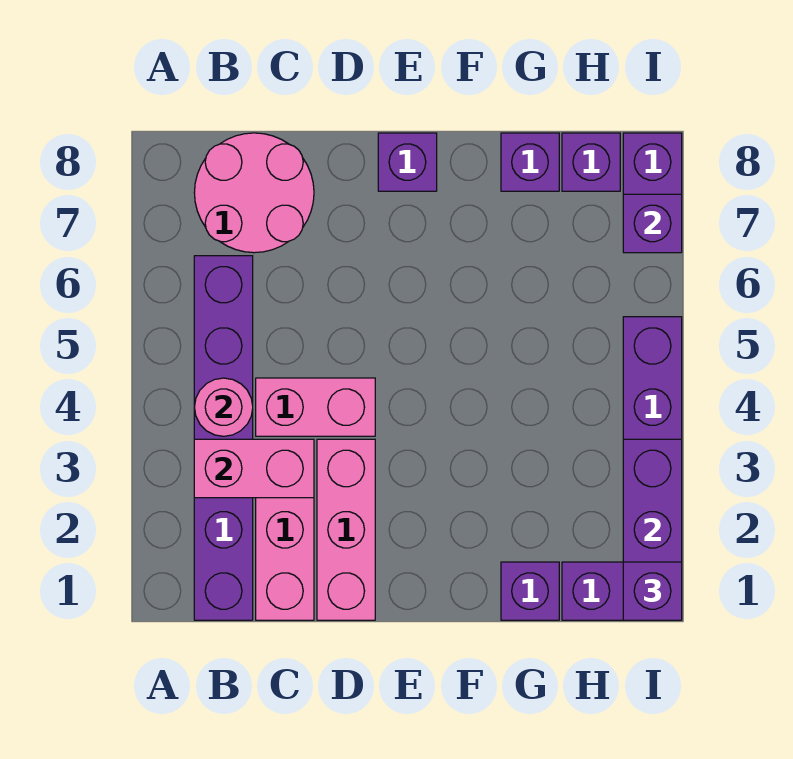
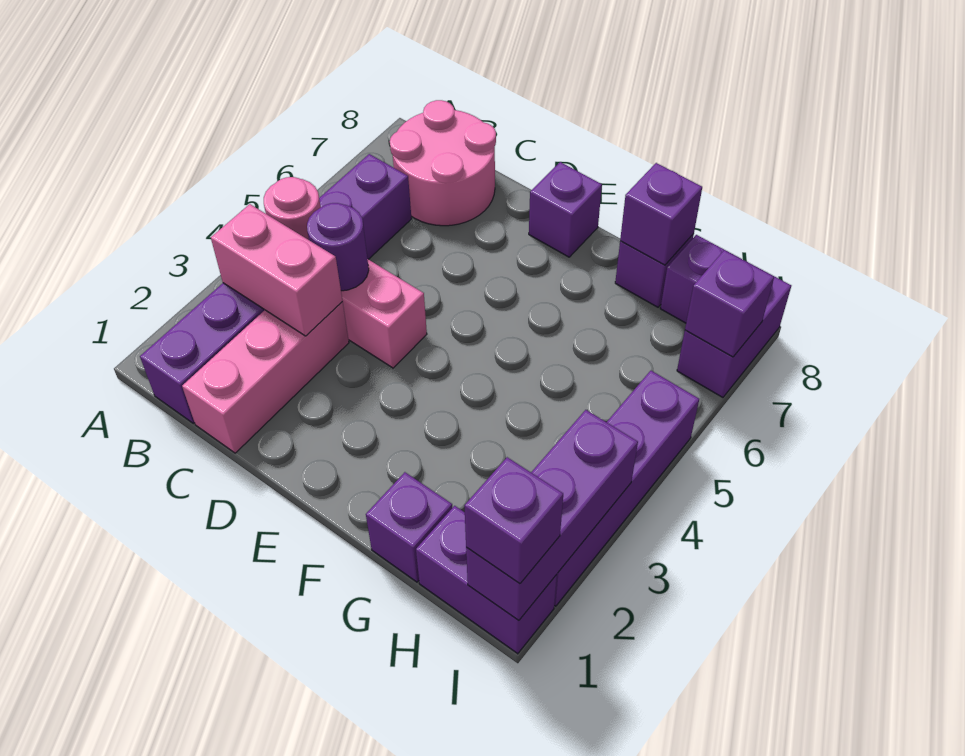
none -> purple round brick C4 level 2
pink brick D1:D3 level 1 -> none
none -> purple brick G8 level 2

